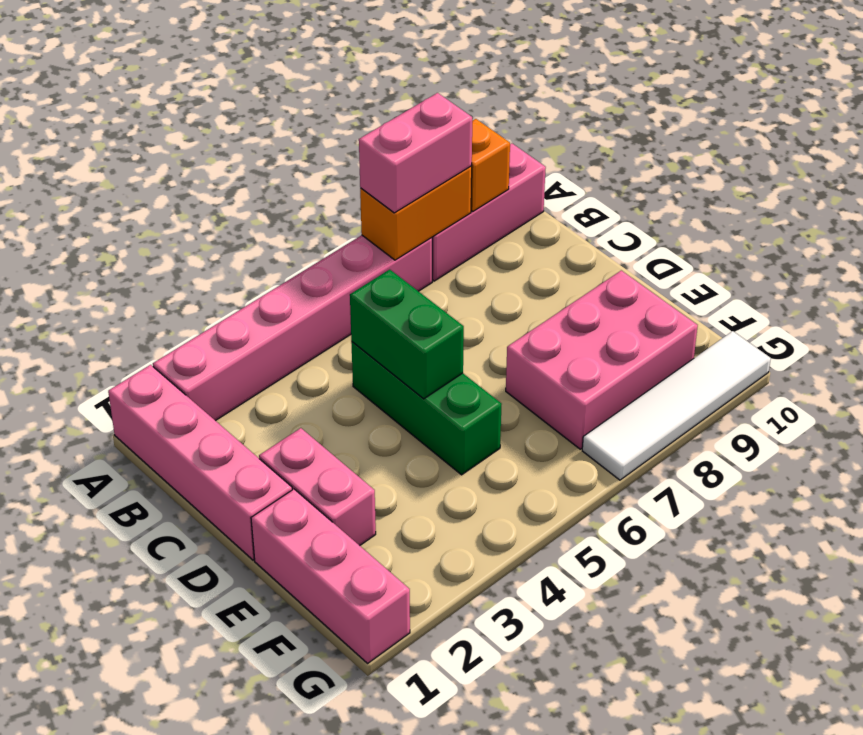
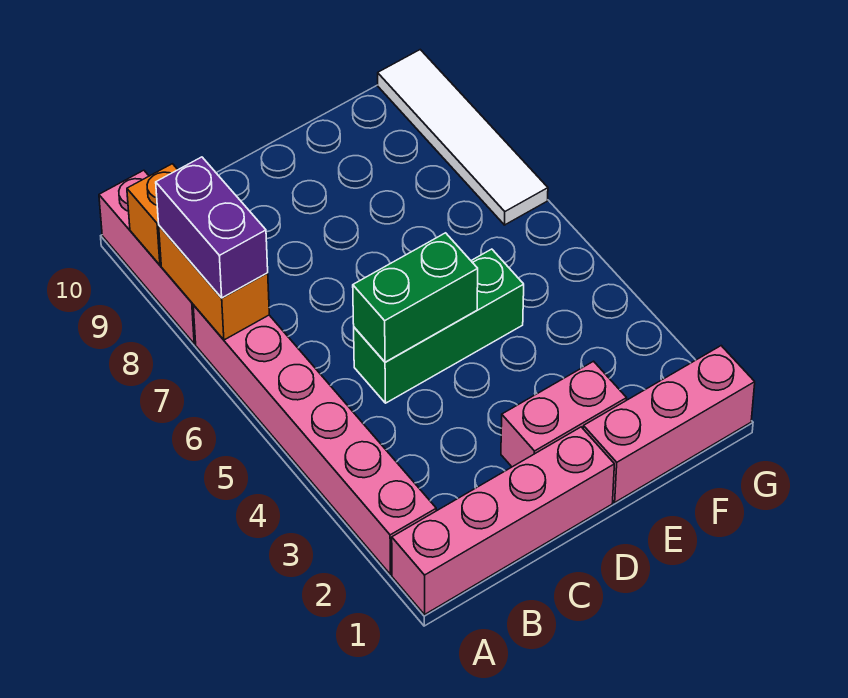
pink brick A7:A8 level 3 -> purple brick A7:A8 level 3
pink brick E7:F9 level 1 -> none

